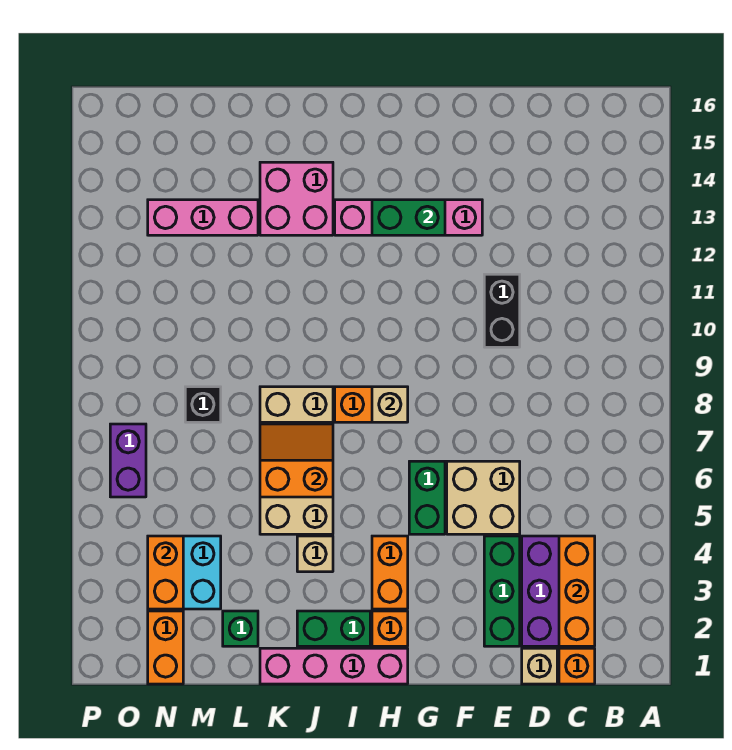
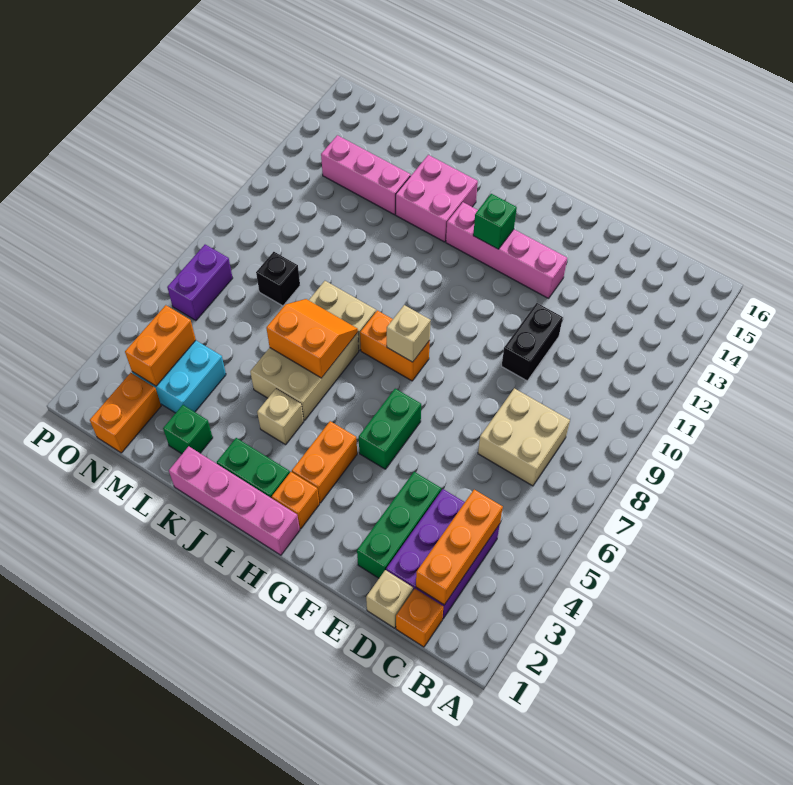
tan brick E5:F6 level 1 -> tan brick C7:D8 level 1
green brick G13:H13 level 2 -> green brick H13 level 2

